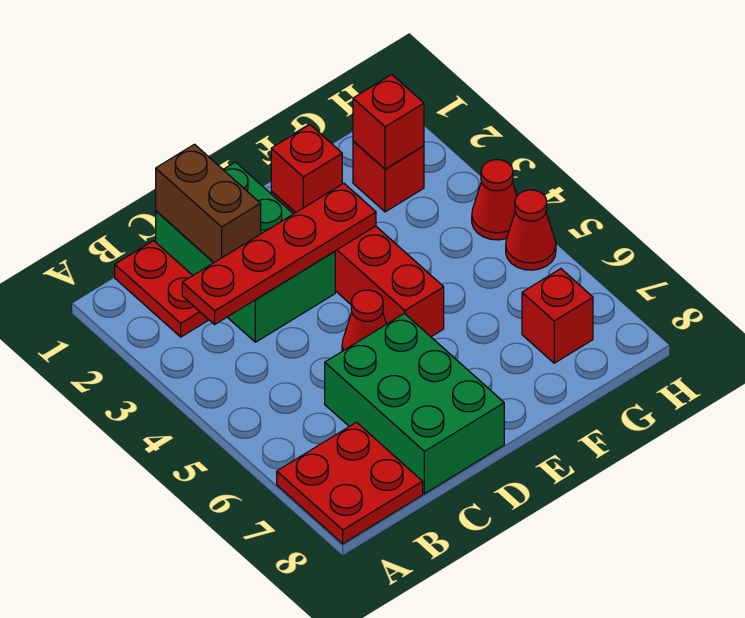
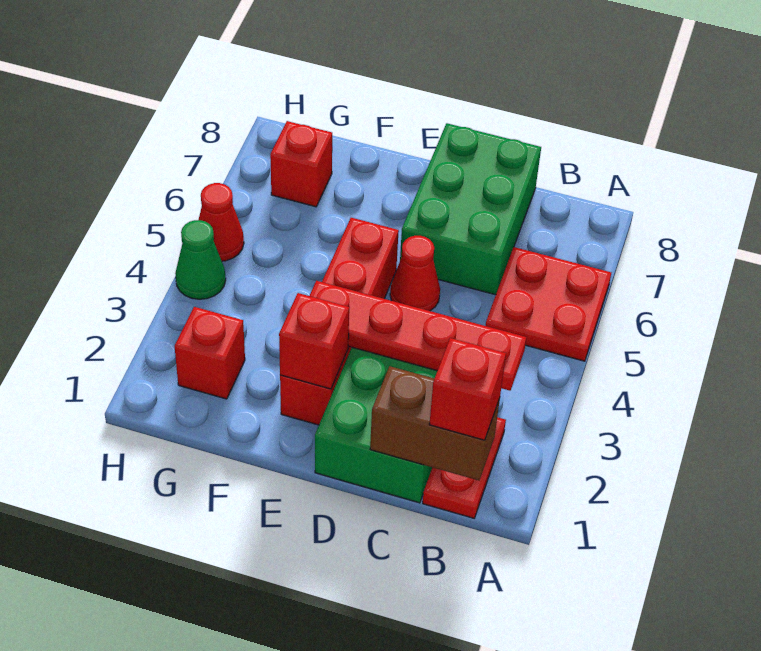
red plate A7:B8 level 1 -> red plate A5:B6 level 1
brown brick C1:C2 level 2 -> brown brick B1:C1 level 2
red brick G2 level 2 -> red brick B1 level 3
red cone H4 level 1 -> green cone H4 level 1

